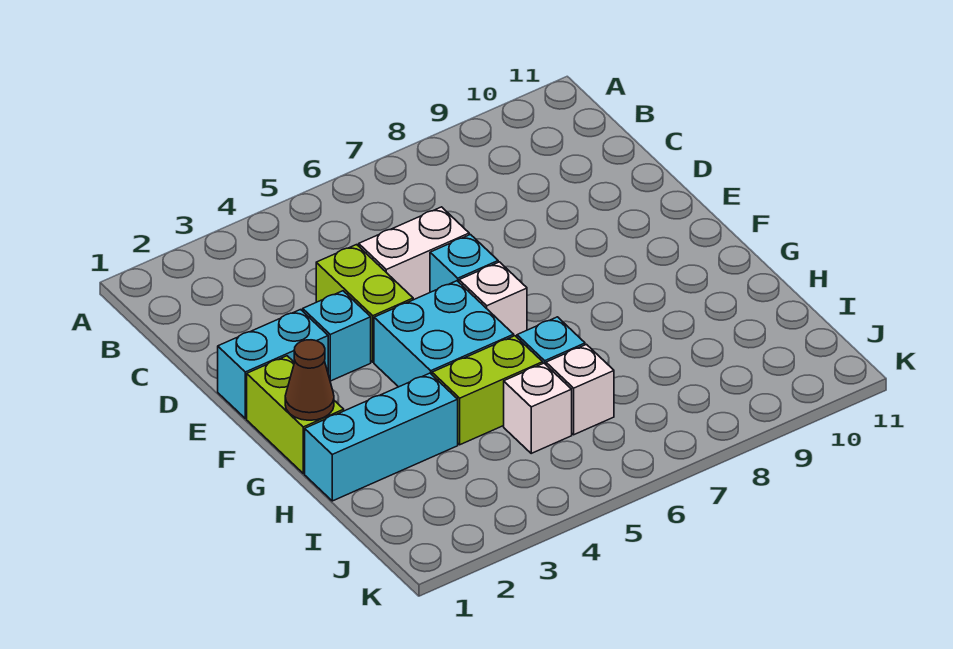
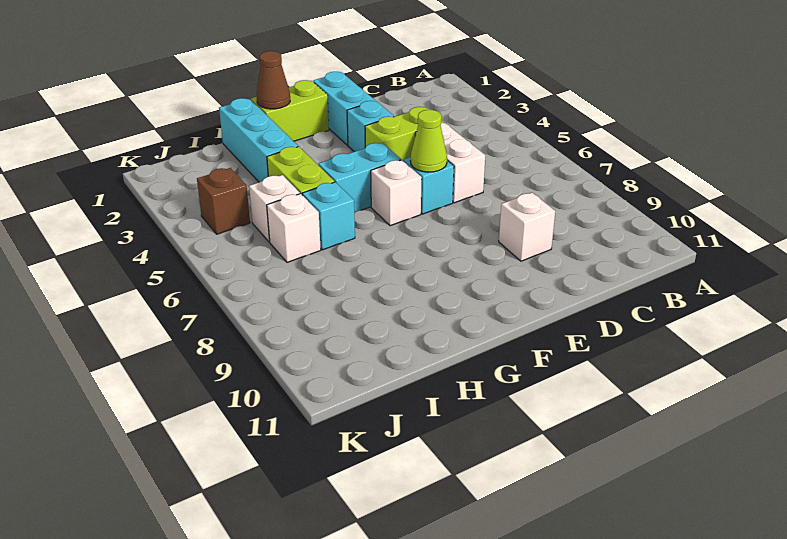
none -> white brick D9 level 1
none -> lime cone E6 level 2
cyan brick F4:G5 level 1 -> cyan brick F5:G5 level 1
none -> brown brick J4 level 1

